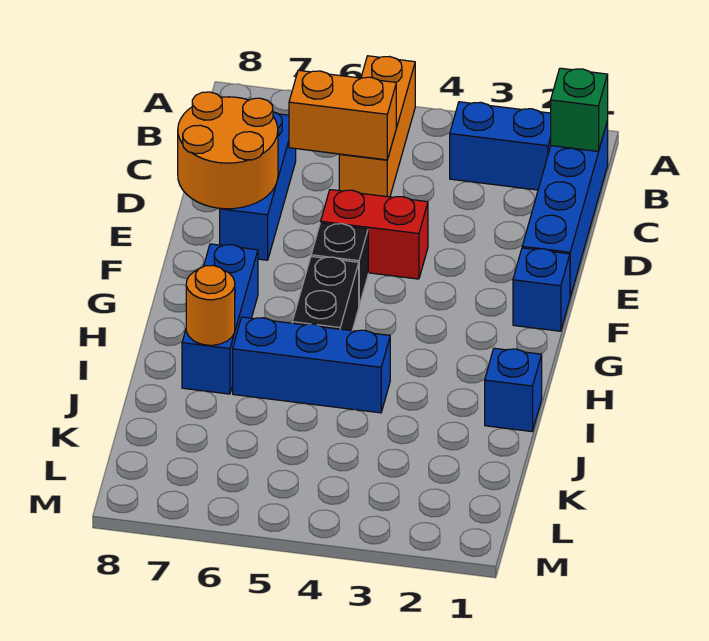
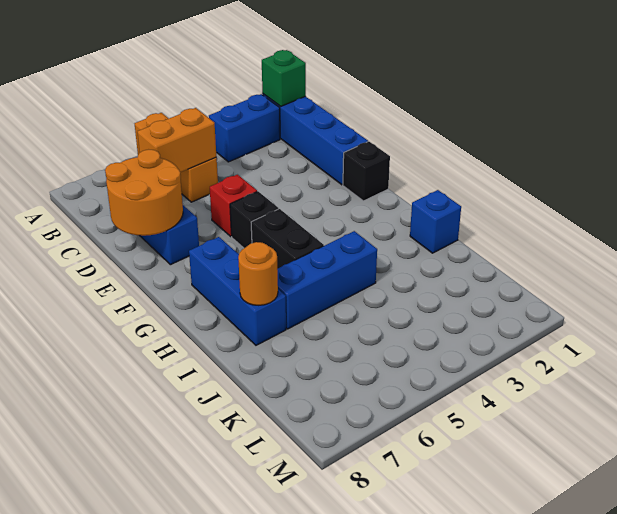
red brick E4:E5 level 1 -> red brick E5 level 1
blue brick F1 level 1 -> black brick F1 level 1

